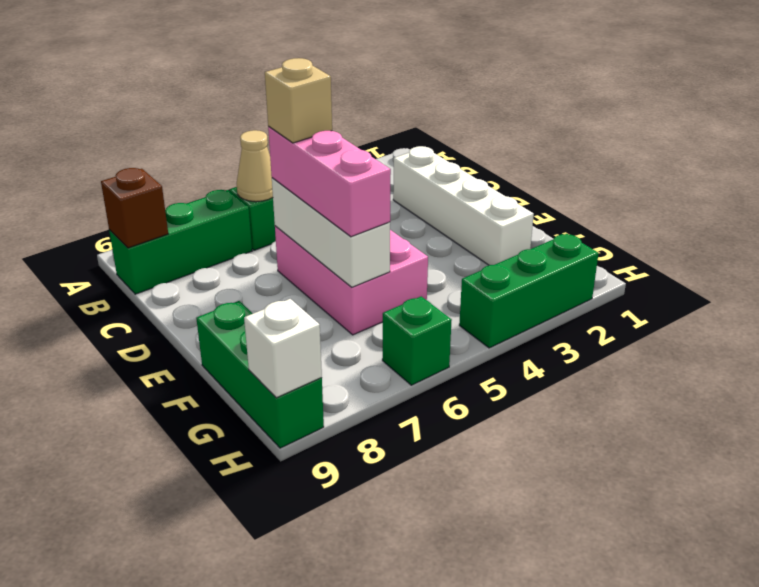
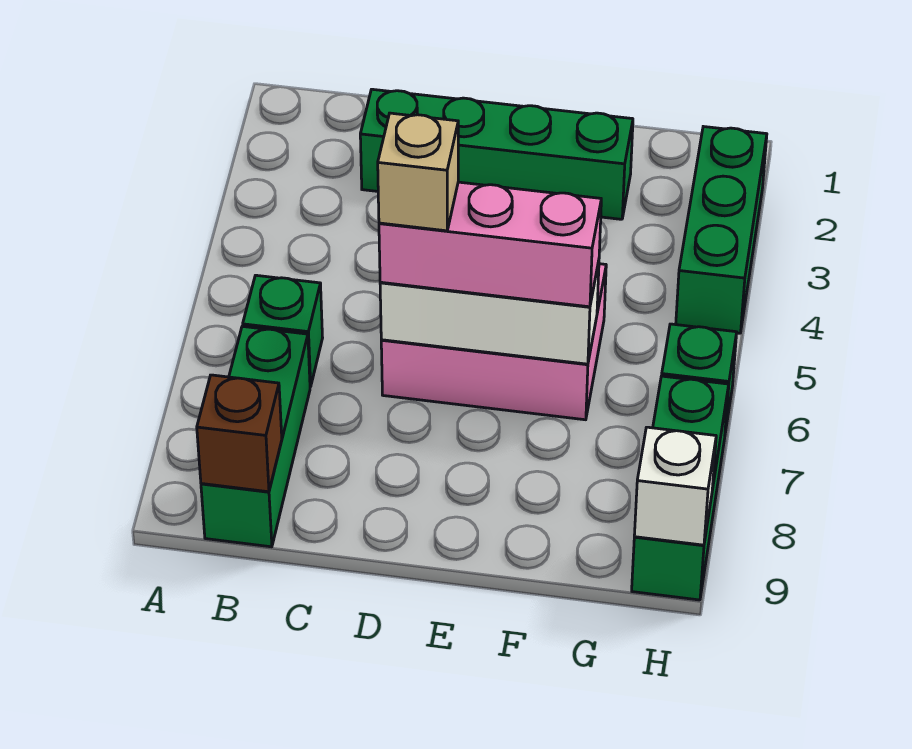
tan cone B6 level 2 -> none
white brick C2:F2 level 1 -> green brick C2:F2 level 1
green brick F9:H9 level 1 -> green brick H7:H9 level 1

